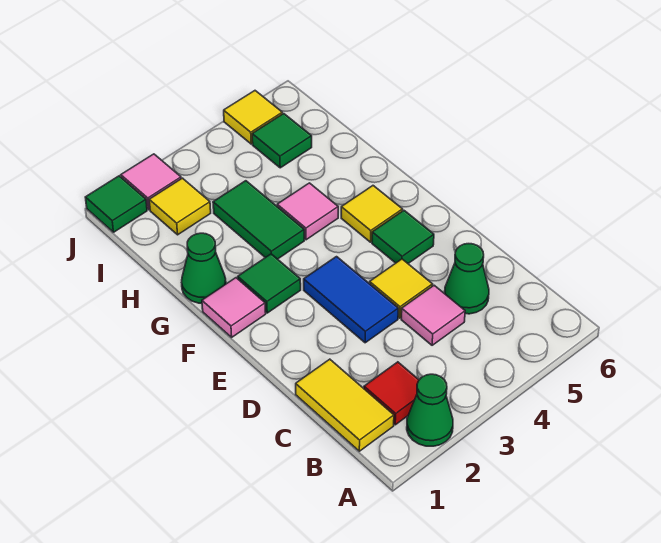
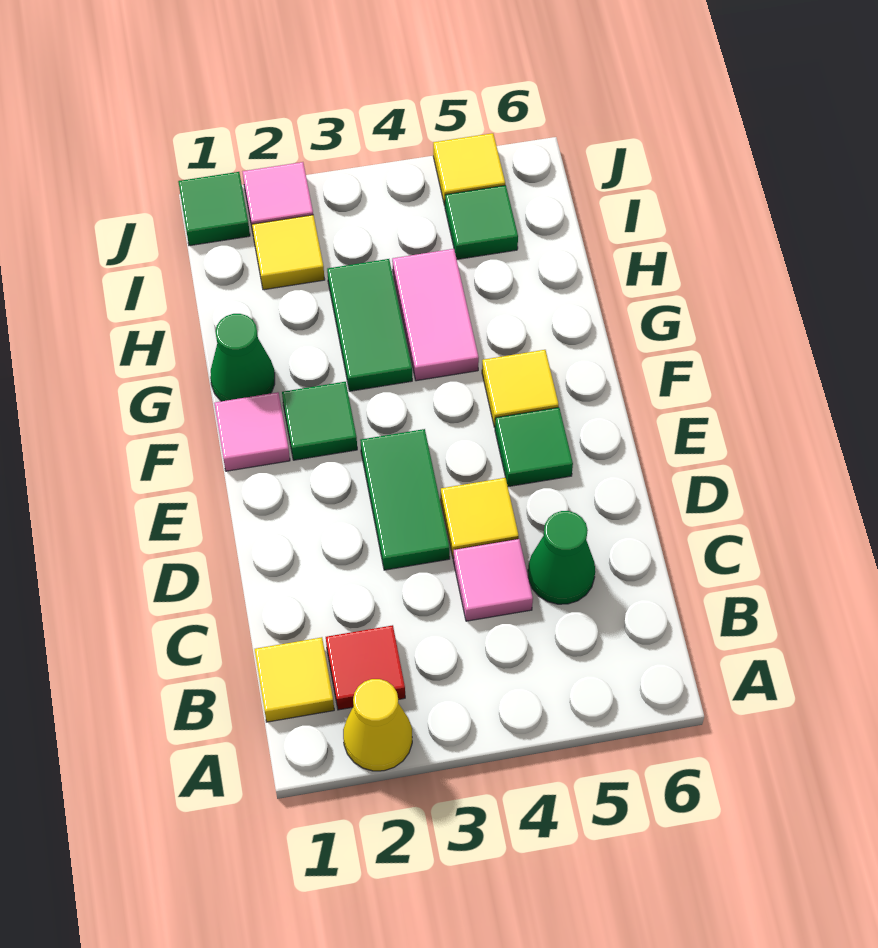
green cone A2 level 1 -> yellow cone A2 level 1
yellow tile B1:C1 level 1 -> yellow tile B1 level 1
blue tile D3:E3 level 1 -> green tile D3:E3 level 1
pink tile G4 level 1 -> pink tile G4:H4 level 1

